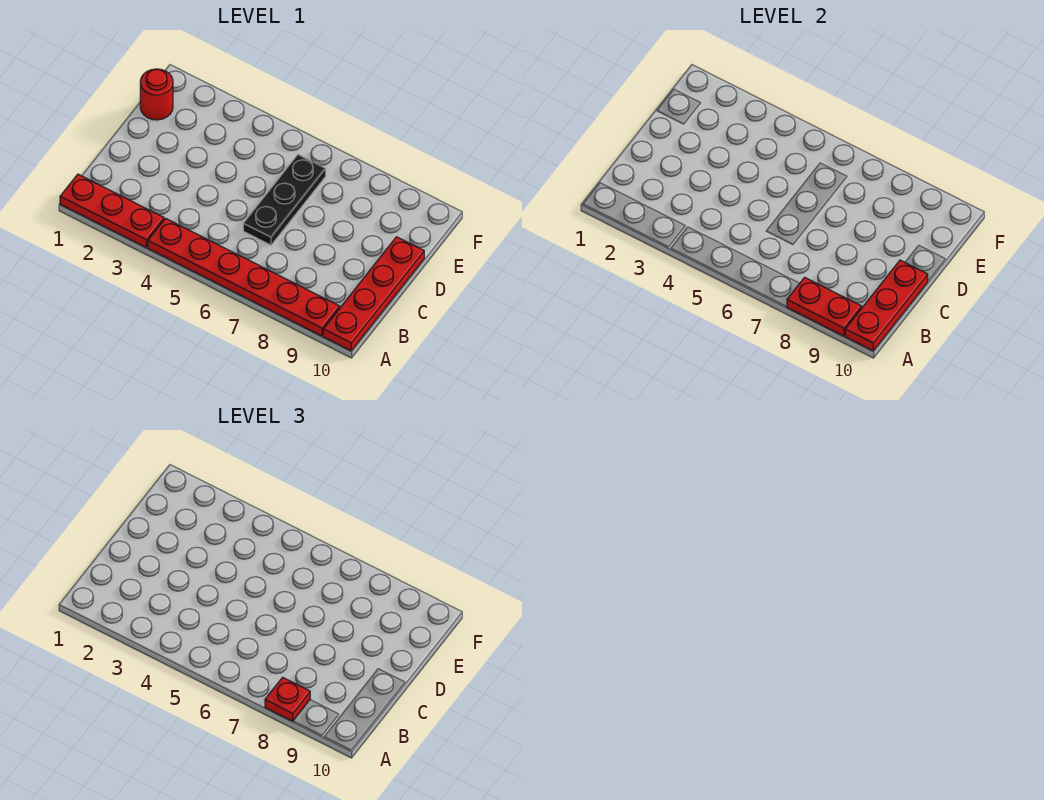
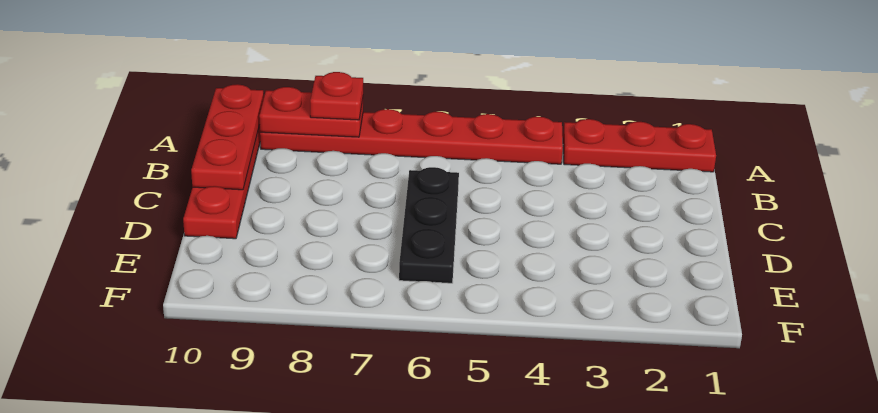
red round brick E1 level 1 -> none

